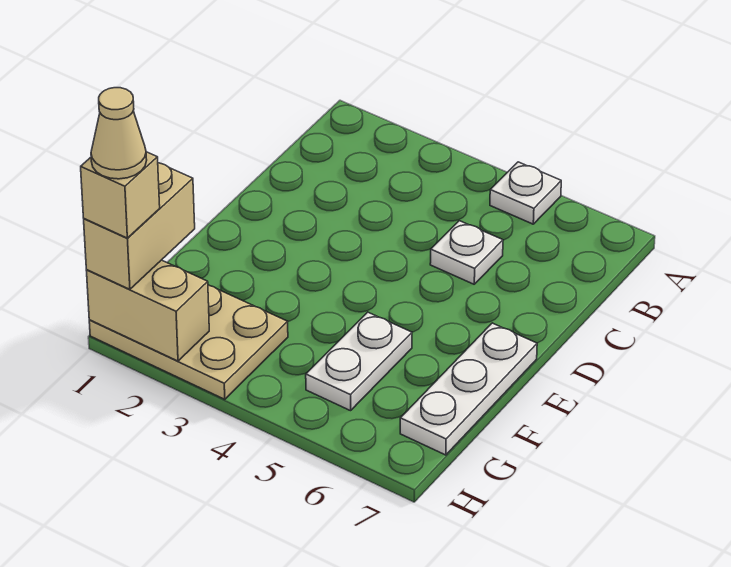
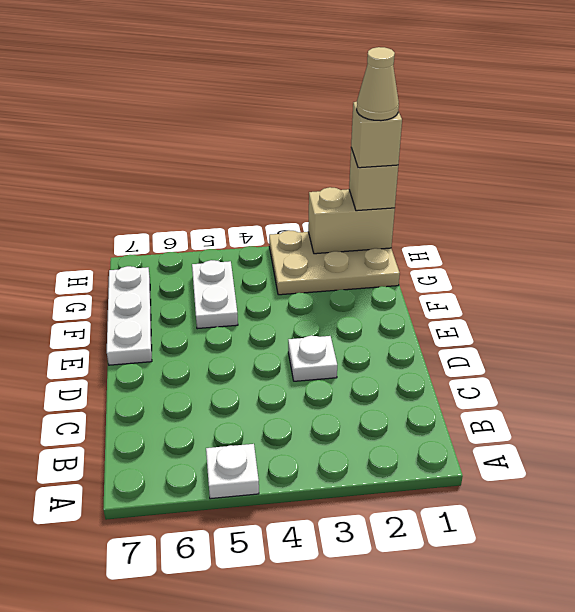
white plate C5 level 1 -> white plate D3 level 1
tan brick G1:H1 level 3 -> tan brick H1 level 3

